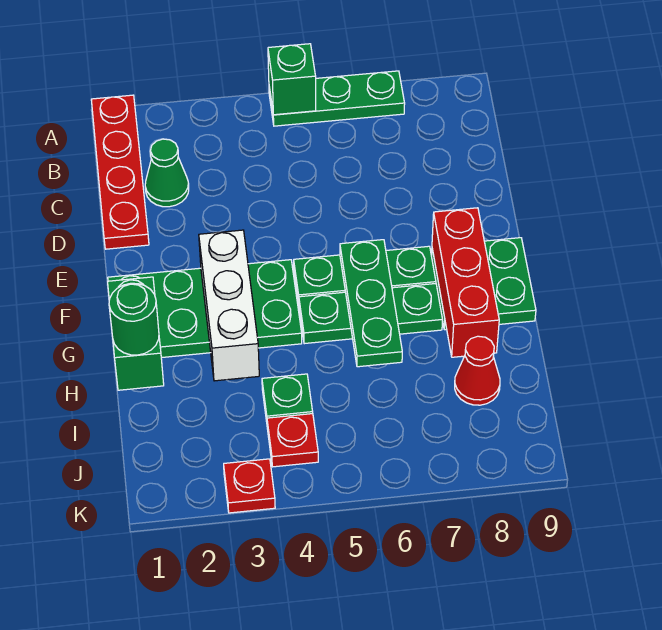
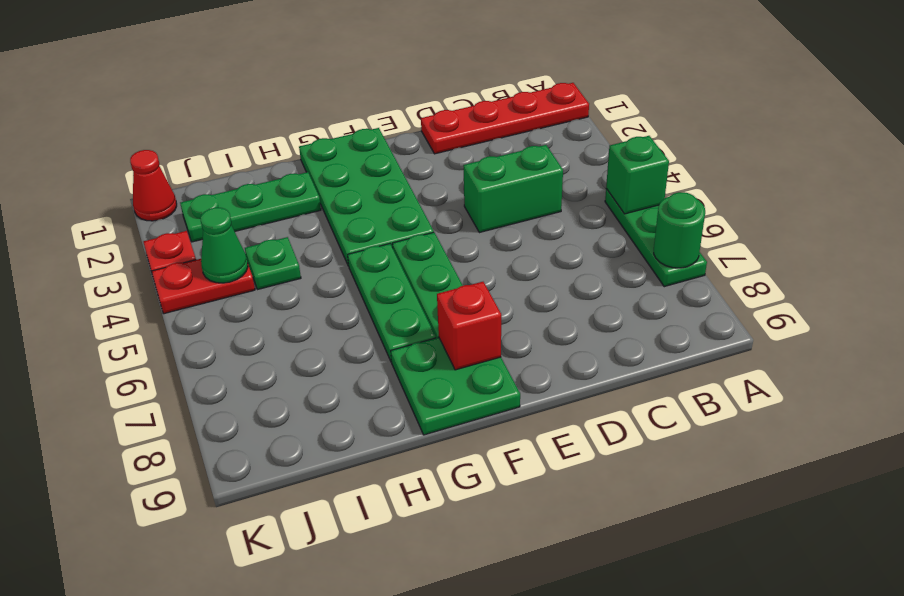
green cone C2 level 1 -> green cone J4 level 2
white brick F3:H3 level 2 -> none
green plate F6:H6 level 2 -> green plate H2:J2 level 1
red brick F8:H8 level 2 -> red brick F8 level 2
green brick G1:H1 level 2 -> green brick C4:D4 level 1
green round brick H1 level 3 -> green round brick A7 level 2
red cone I8 level 1 -> red cone K1 level 1
red plate J4 level 1 -> red plate J4:K4 level 1

